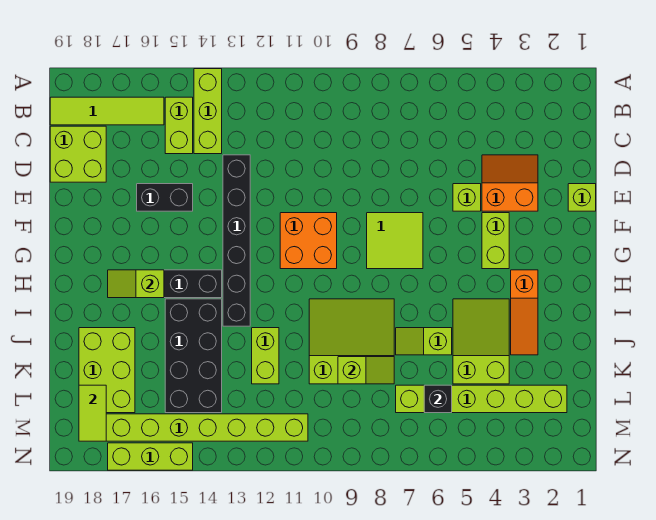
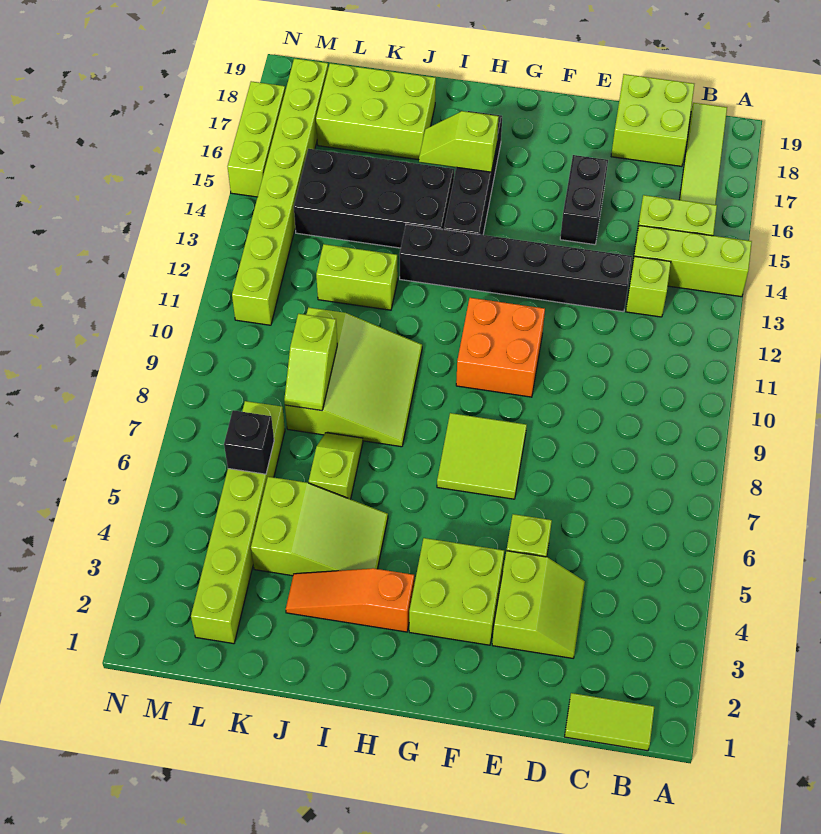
orange slope D3:E4 level 1 top E -> lime slope D3:E4 level 1 top E
lime brick E1 level 1 -> lime brick C13 level 1
lime brick F4:G4 level 1 -> lime brick F3:G4 level 1
lime slope H16:H17 level 2 top 16 -> lime slope H16:I16 level 2 top H
lime tile L18:M18 level 2 -> lime tile B1:C1 level 1

